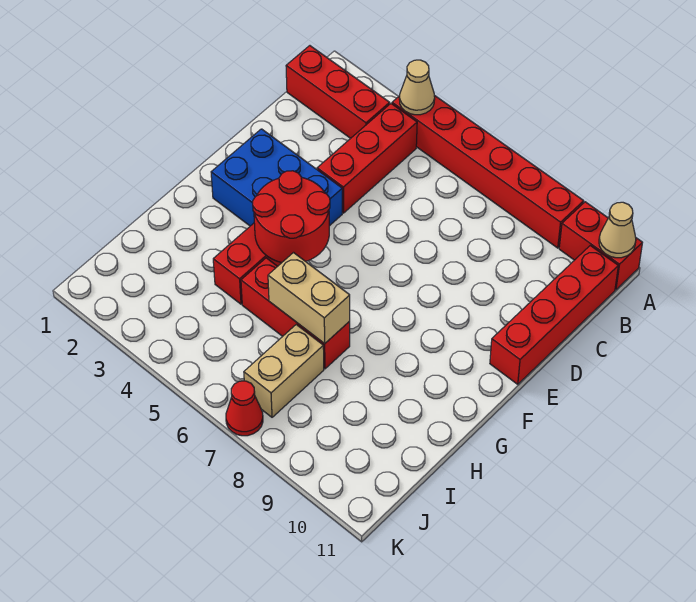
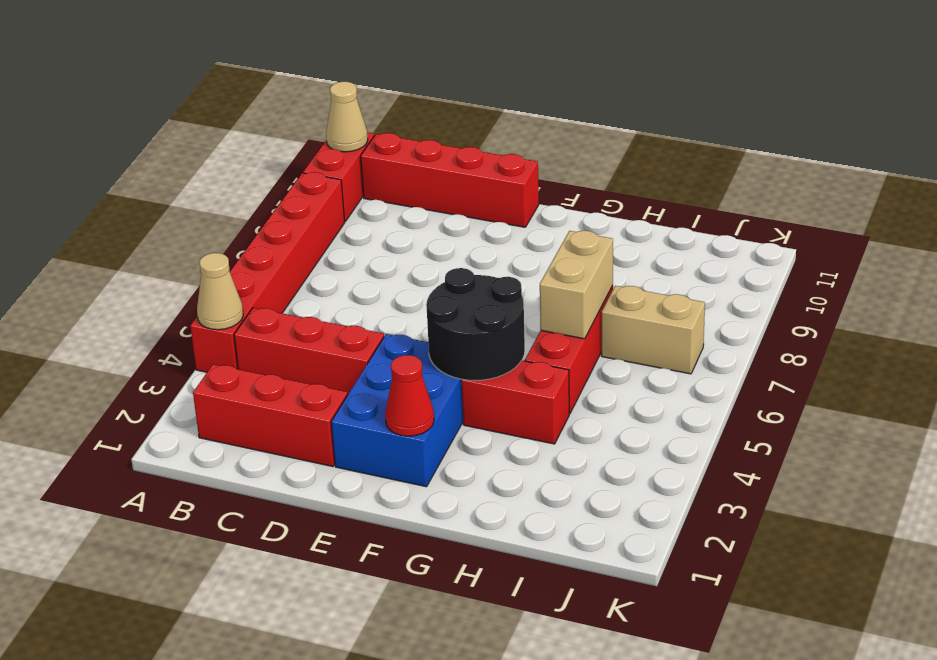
red brick B1:B3 level 1 -> red brick B2:D2 level 1
red round brick F4:G5 level 2 -> black round brick F4:G5 level 2
red cone K7 level 1 -> red cone F2 level 2

